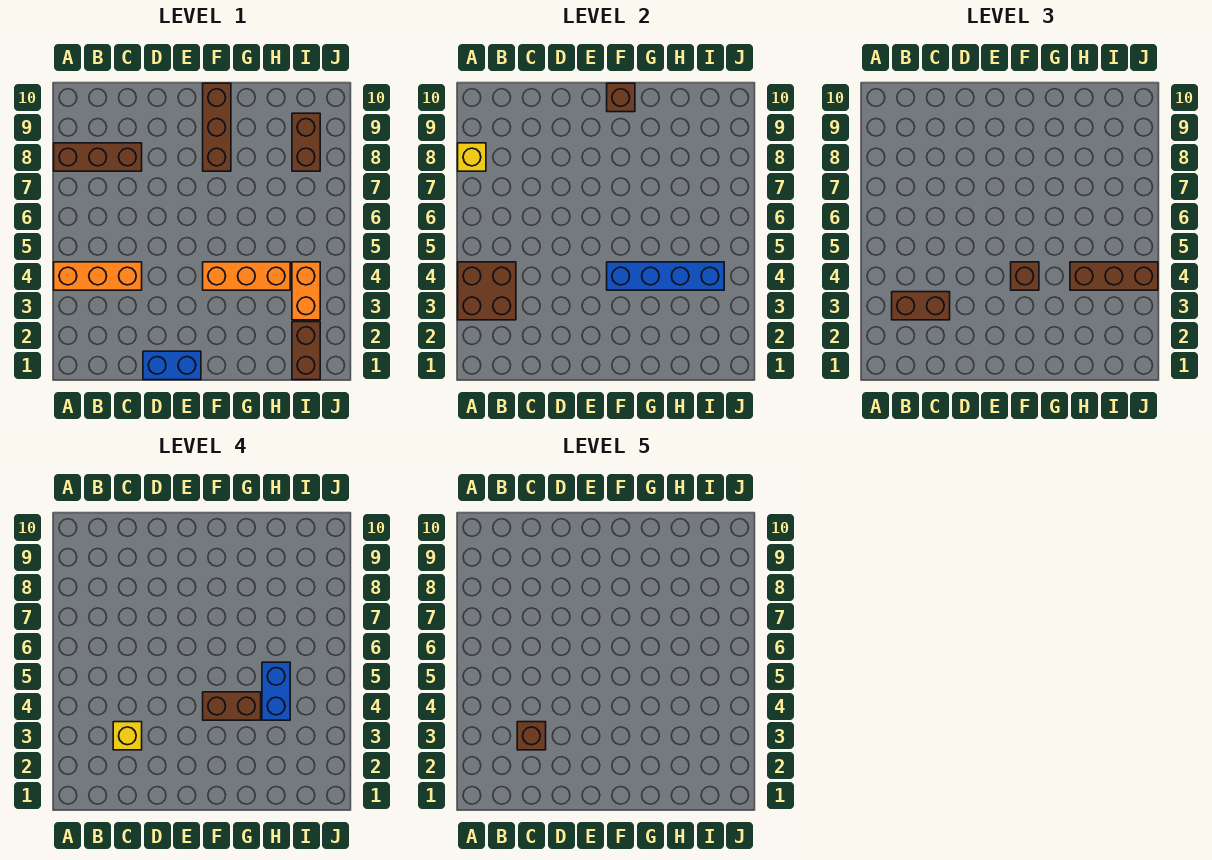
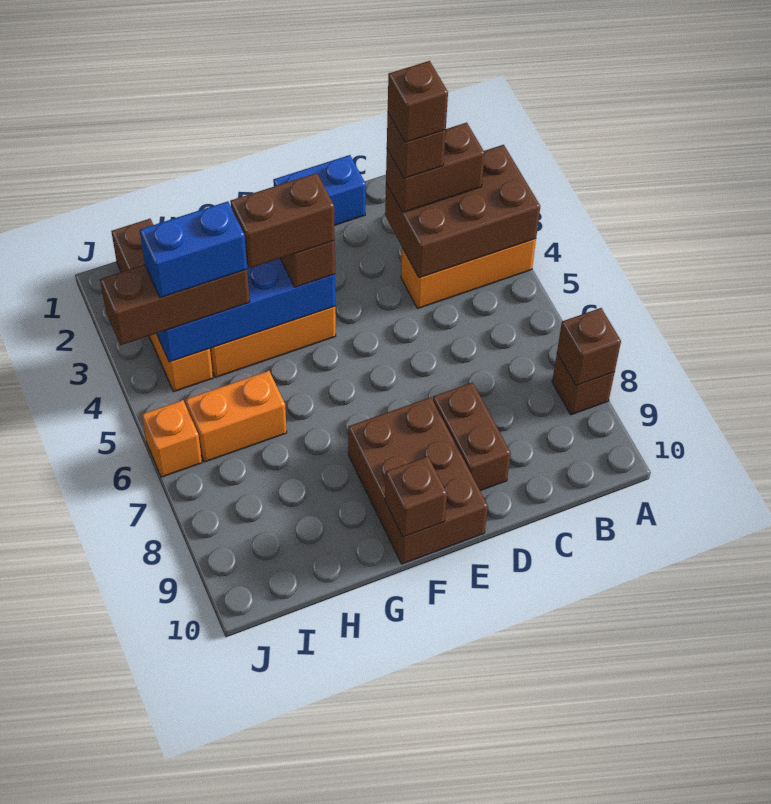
brown brick A3:B4 level 2 -> brown brick A3:C4 level 2
brown brick A8:C8 level 1 -> brown brick A8 level 1
yellow brick A8 level 2 -> brown brick A8 level 2
yellow brick C3 level 4 -> brown brick C3 level 4
brown brick F8:F10 level 1 -> brown brick E8:F10 level 1
blue brick H4:H5 level 4 -> blue brick H4:I4 level 4
none -> orange brick H6:I6 level 1
brown brick I8:I9 level 1 -> brown brick D8:D9 level 1
none -> orange brick J6 level 1

